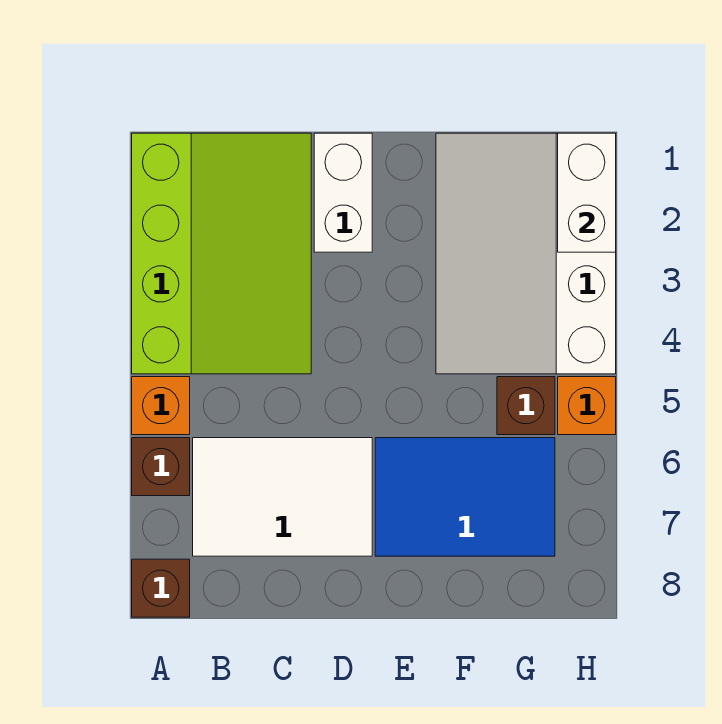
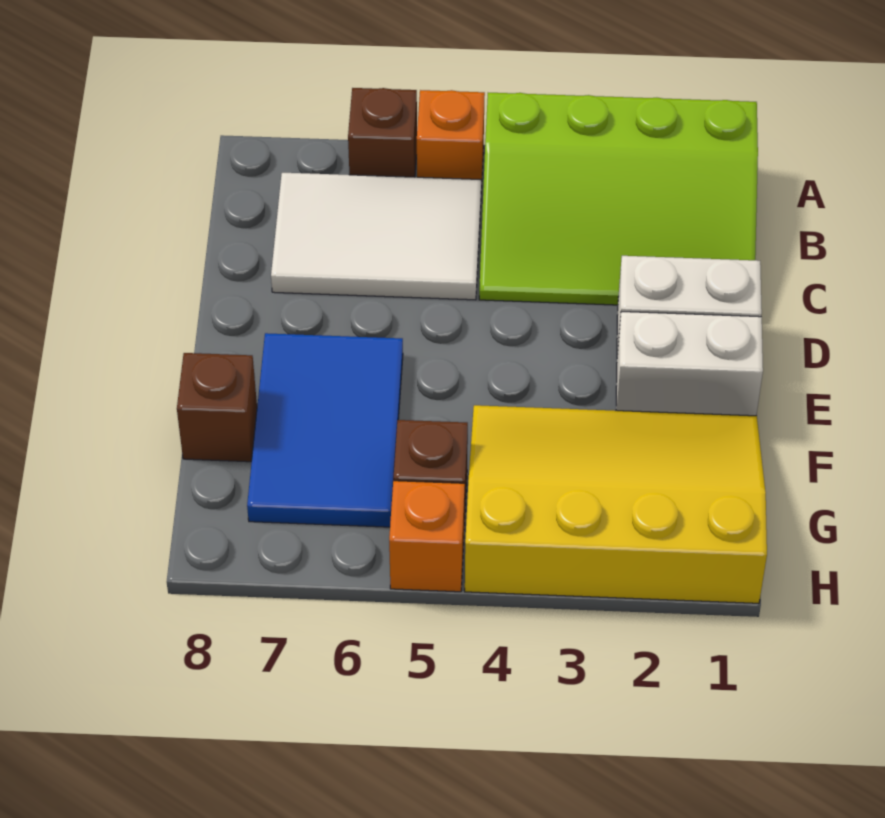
brown brick A8 level 1 -> brown brick F8 level 1
white tile B6:D7 level 1 -> white tile B5:C7 level 1
white slope F1:H4 level 1 top H -> yellow slope F1:H4 level 1 top H
white brick H1:H2 level 2 -> white brick E1:E2 level 1

